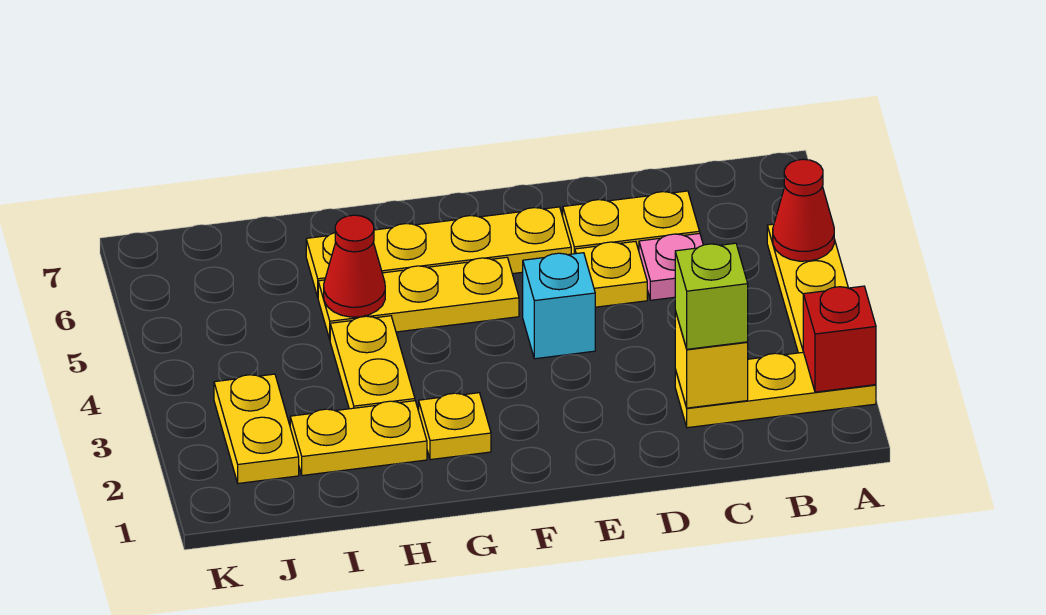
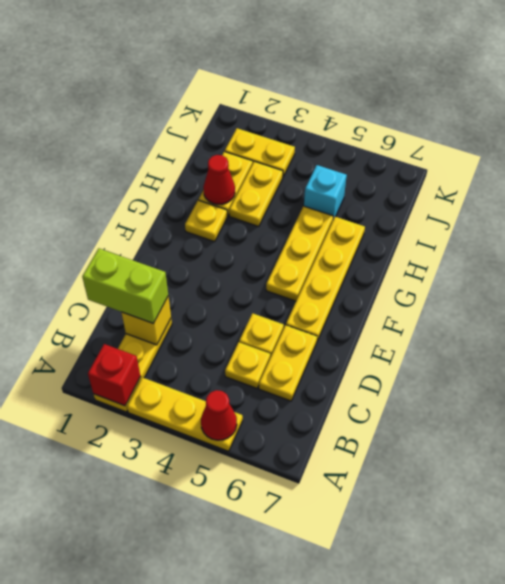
lime brick C2 level 3 -> lime brick C1:C2 level 3
pink plate C5 level 1 -> yellow plate C5 level 1
cyan brick E4 level 1 -> cyan brick I5 level 1
yellow plate H3:H4 level 1 -> yellow plate H3:I3 level 1
red cone H5 level 2 -> red cone H2 level 2

